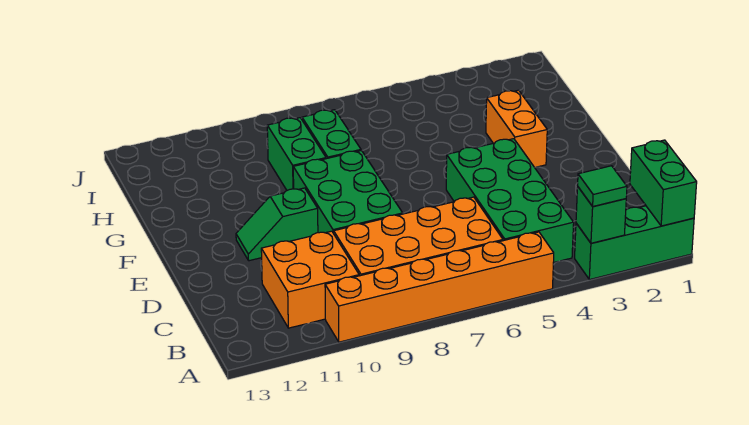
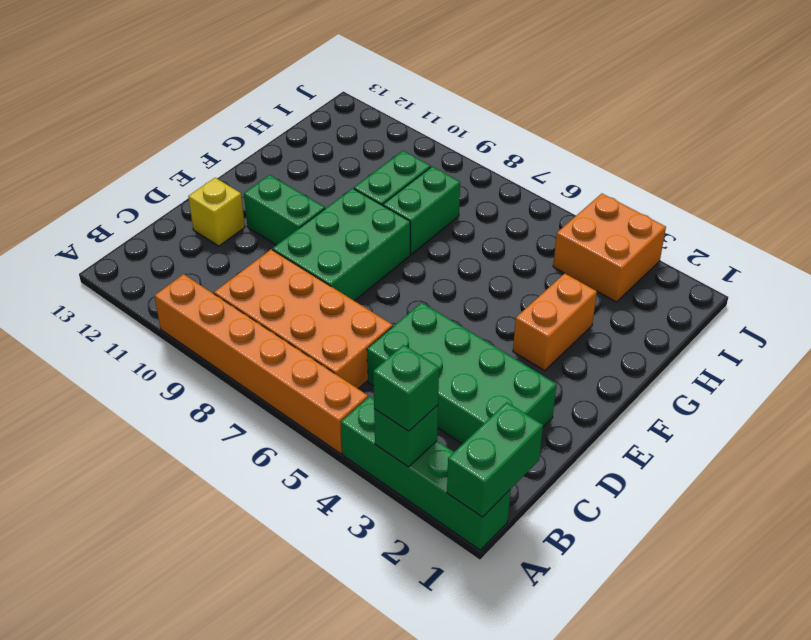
green brick A1:A3 level 1 -> green brick A1:A4 level 1
green tile A3 level 3 -> green brick A3 level 3
green brick B4:E5 level 1 -> green brick C2:D5 level 1
orange brick B10:C11 level 1 -> orange brick I3:J4 level 1
none -> yellow brick D12 level 1
green slope E10:E11 level 1 top 10 -> green brick E10:E11 level 1

